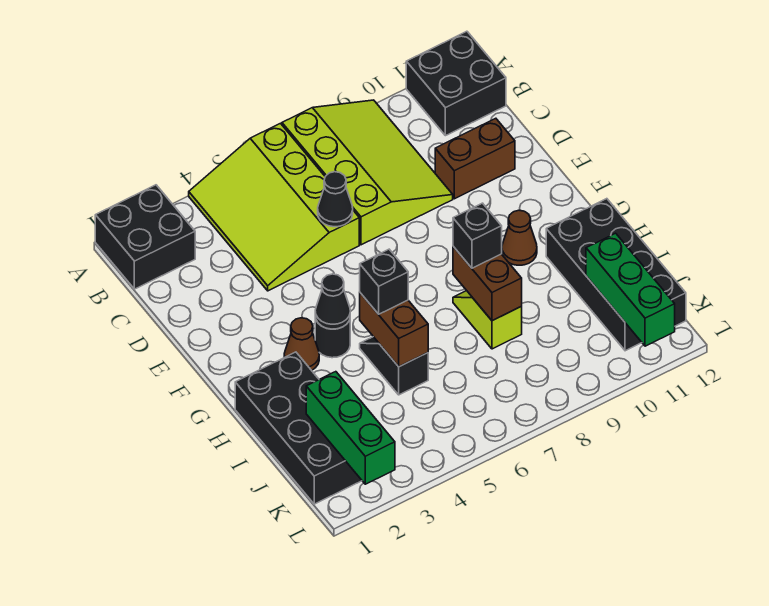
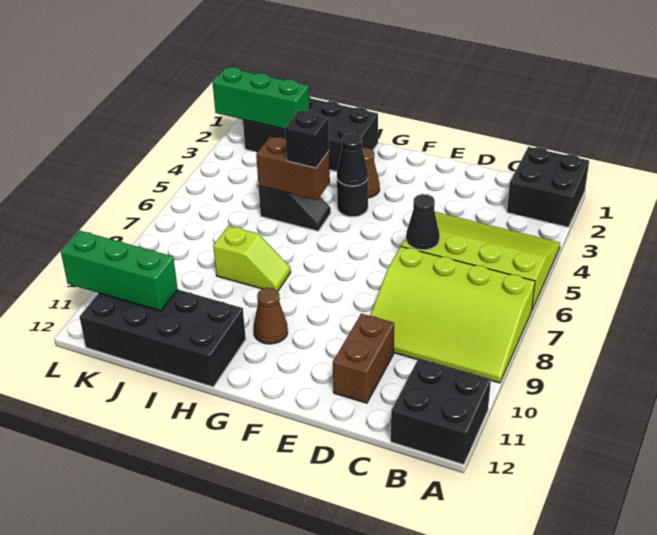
brown brick H8:I8 level 2 -> none
black brick H8 level 3 -> none

